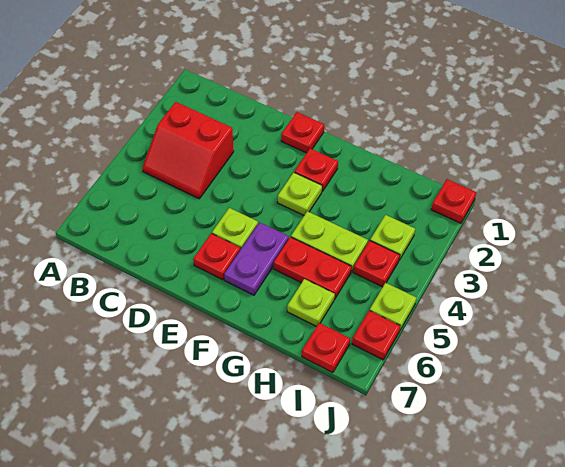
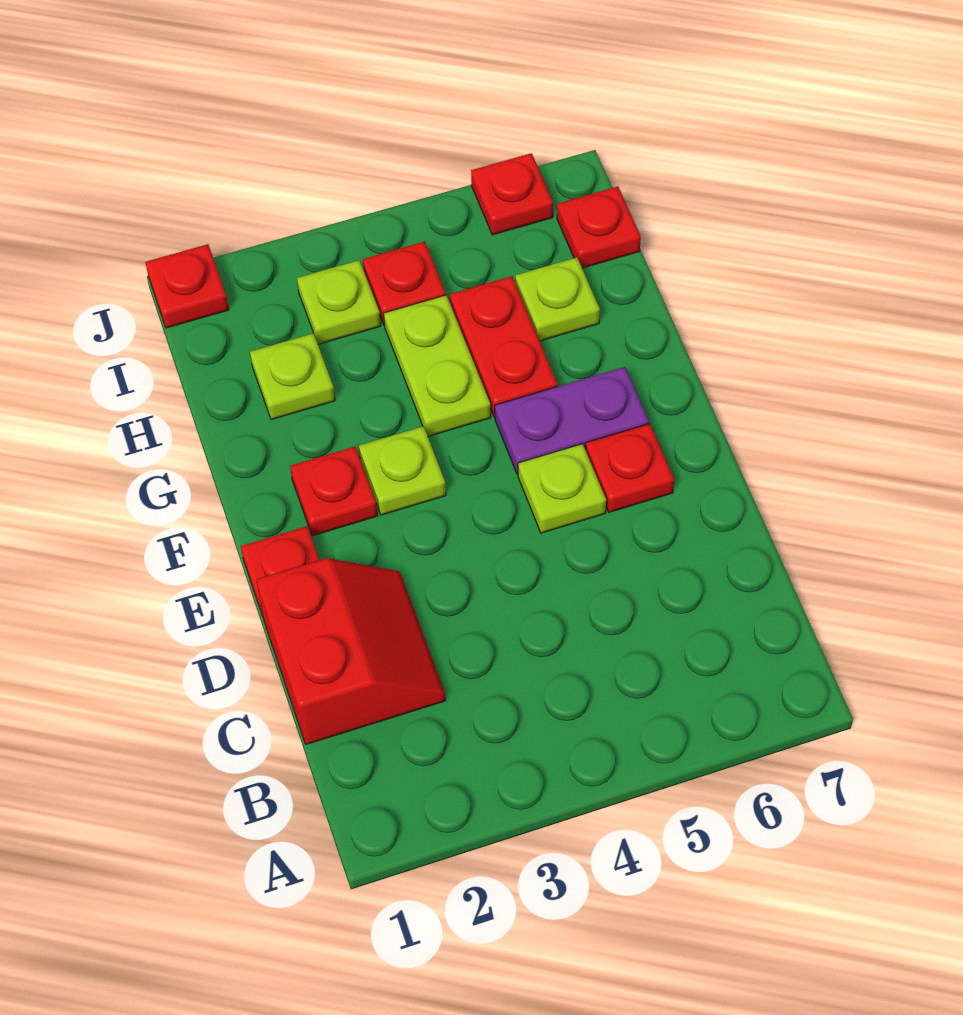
red slope B3:C4 level 1 top 3 -> red slope C1:D2 level 1 top 1
lime plate J5 level 1 -> lime plate H2 level 1

